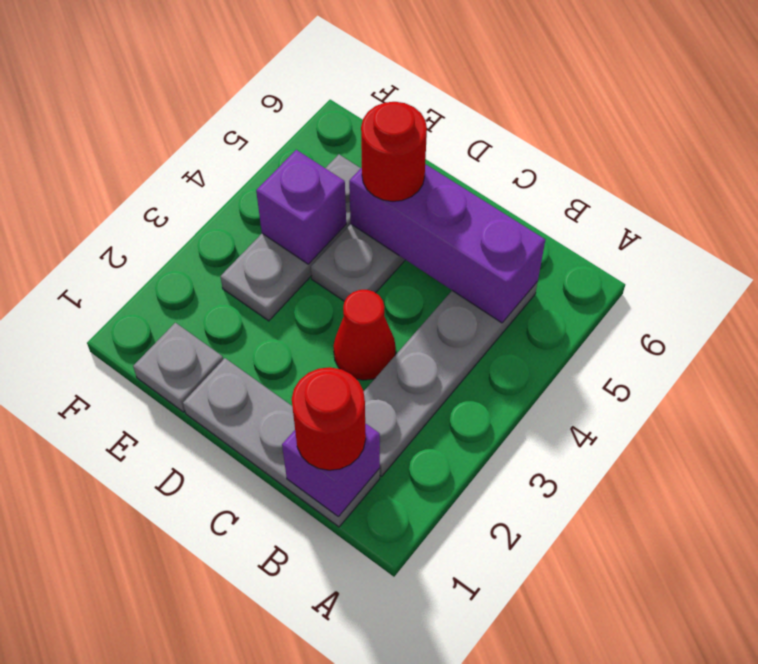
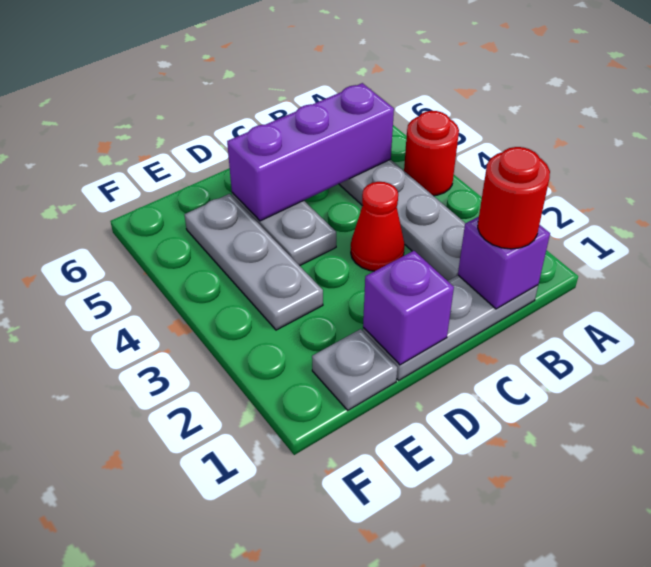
red round brick D5 level 3 -> red round brick A4 level 1
purple brick E4 level 2 -> purple brick D1 level 2

